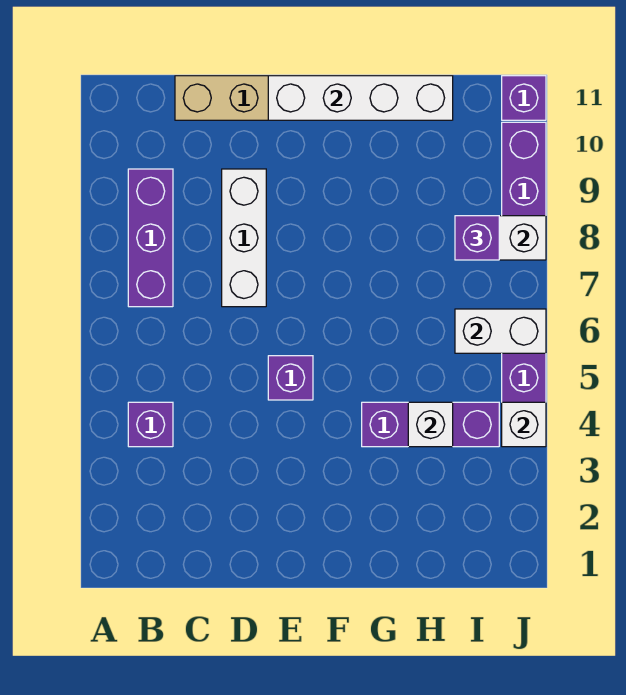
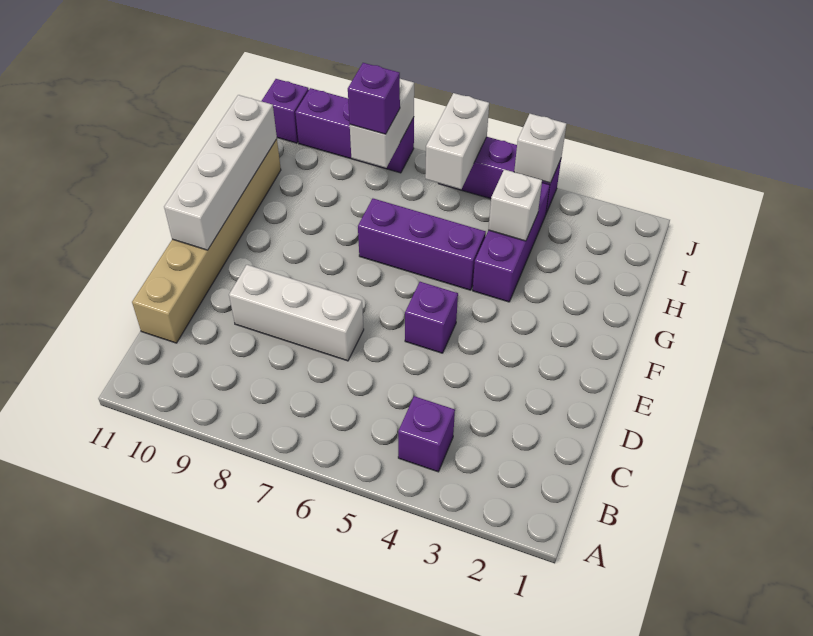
purple brick B7:B9 level 1 -> purple brick G5:G7 level 1

